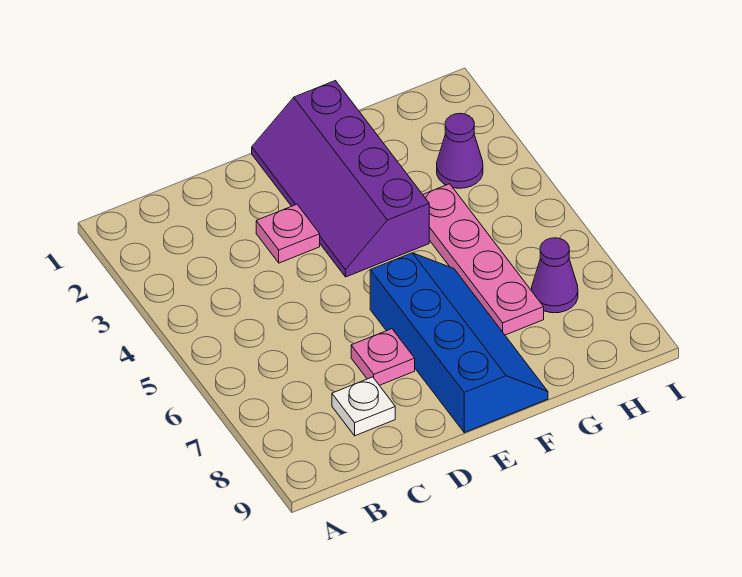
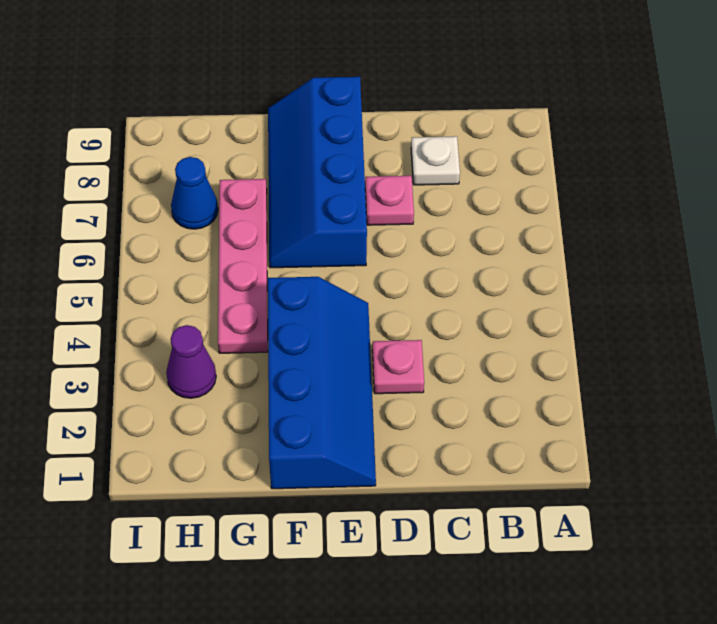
purple slope E1:F4 level 1 top F -> blue slope E1:F4 level 1 top F
purple cone H7 level 1 -> blue cone H7 level 1

